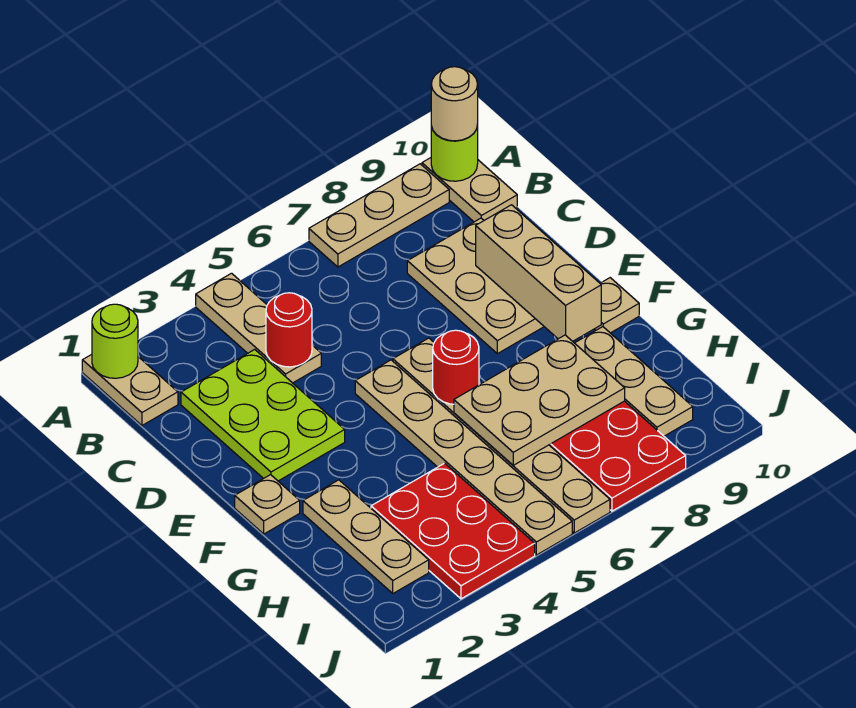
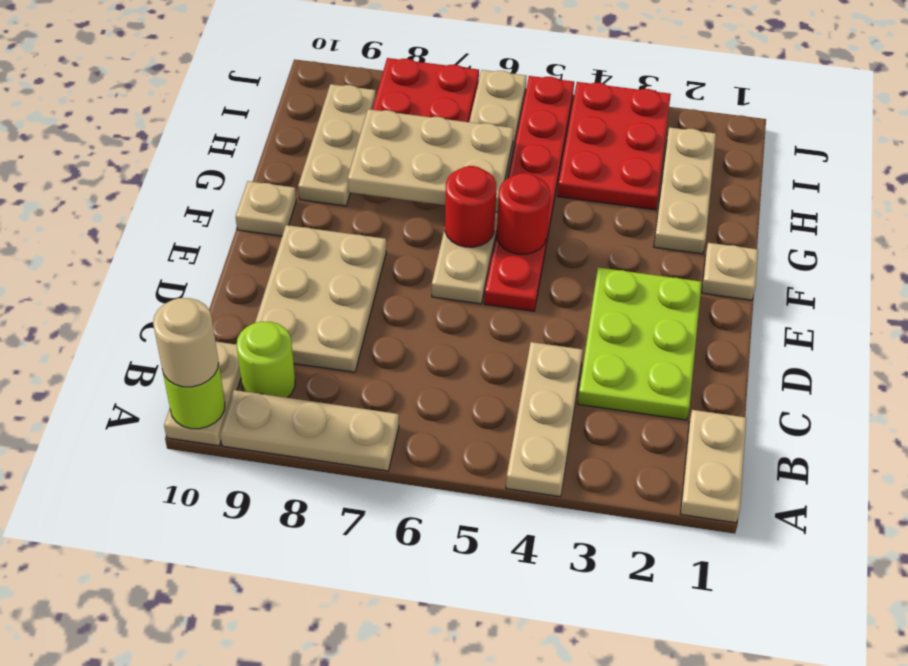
lime round brick A1 level 2 -> lime round brick B9 level 1
red round brick C4 level 2 -> red round brick F5 level 2
tan brick D9:F9 level 2 -> none
tan plate E5:J5 level 1 -> red plate E5:J5 level 1

